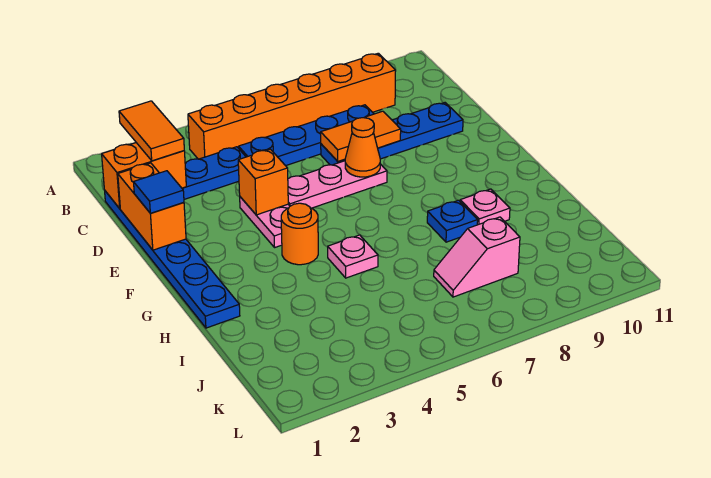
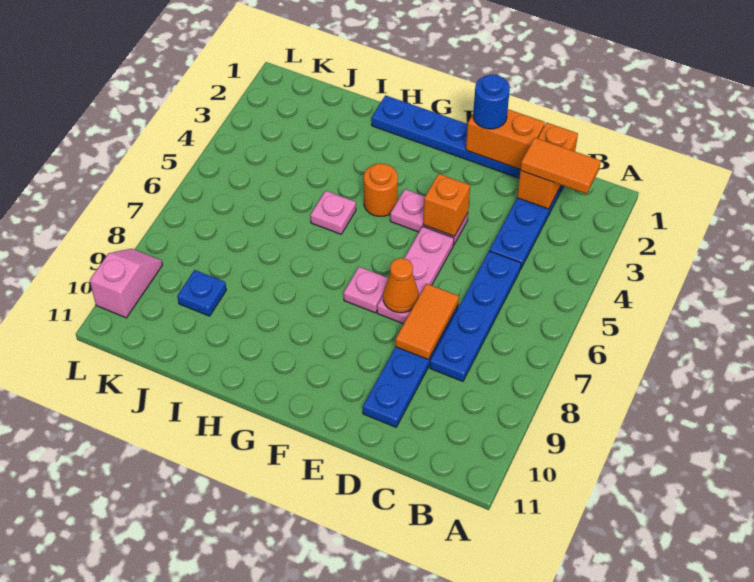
orange brick B4:B9 level 1 -> none
blue tile E1 level 3 -> blue round brick E1 level 3
blue plate H8 level 1 -> blue plate J9 level 1
pink plate H9 level 1 -> pink plate F7 level 1
pink slope J7:J8 level 1 top 8 -> pink slope L9:L10 level 1 top 10

